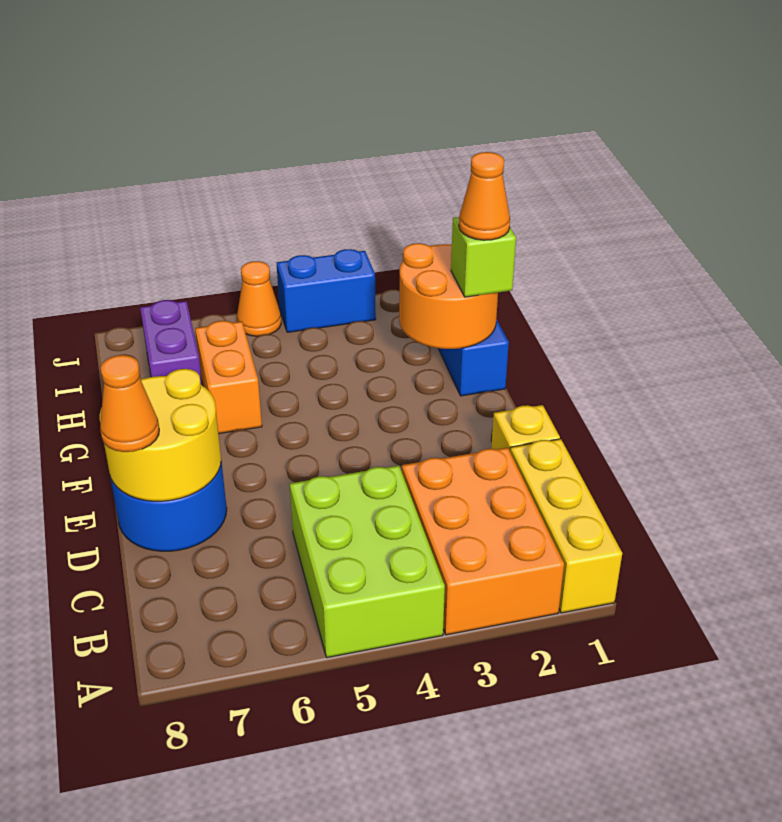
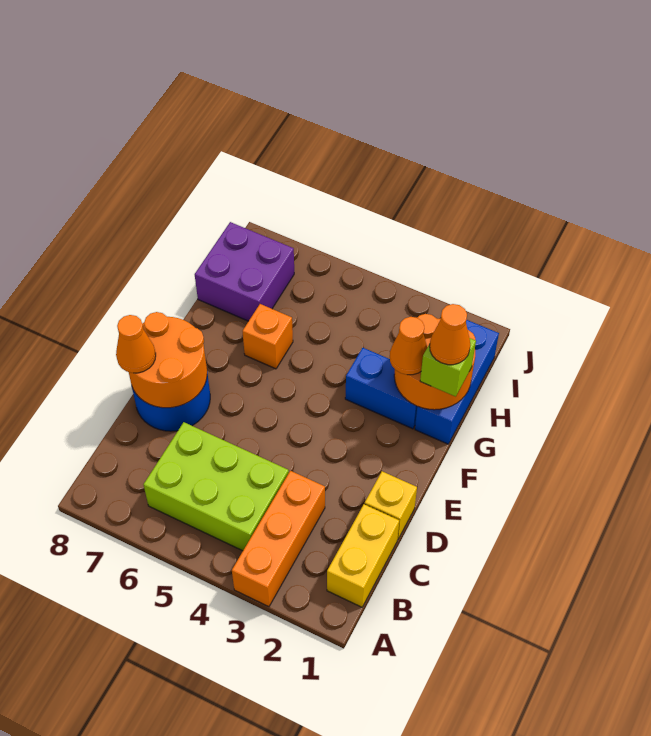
yellow brick A1:C1 level 1 -> yellow brick B1:C1 level 1
orange brick A2:C3 level 1 -> orange brick A3:C3 level 1
lime brick A4:C5 level 1 -> lime brick B4:C6 level 1
yellow round brick D7:E8 level 2 -> orange round brick D7:E8 level 2
orange brick G6:H6 level 1 -> orange brick G6 level 1
purple brick H7:I7 level 1 -> purple brick H7:I8 level 1
blue brick J3:J4 level 1 -> blue brick G2:G3 level 1
orange cone J5 level 1 -> orange cone G2 level 3

